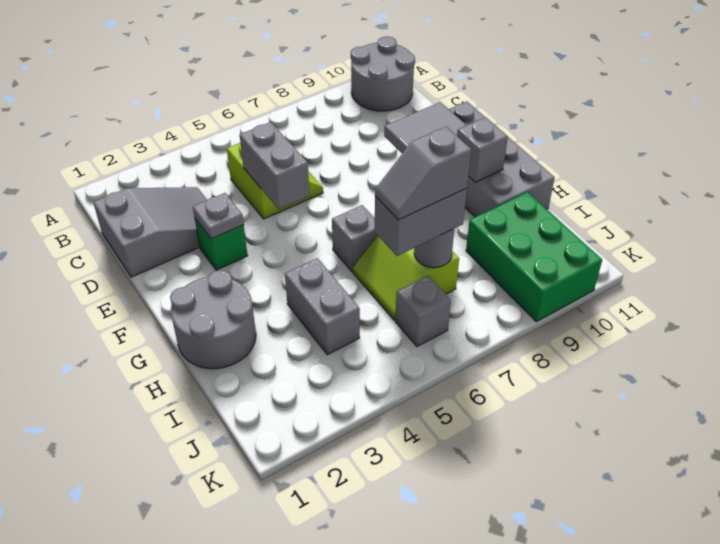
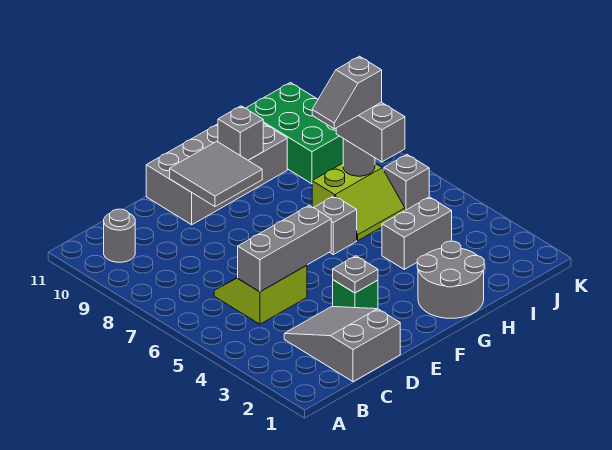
grey round brick A10:B11 level 1 -> grey round brick B10 level 1
grey brick D5:E5 level 2 -> grey brick C5:E5 level 2
grey slope I6:I7 level 4 top 7 -> grey slope H7:I7 level 4 top I
green brick I9:K10 level 1 -> green brick I9:J11 level 1

